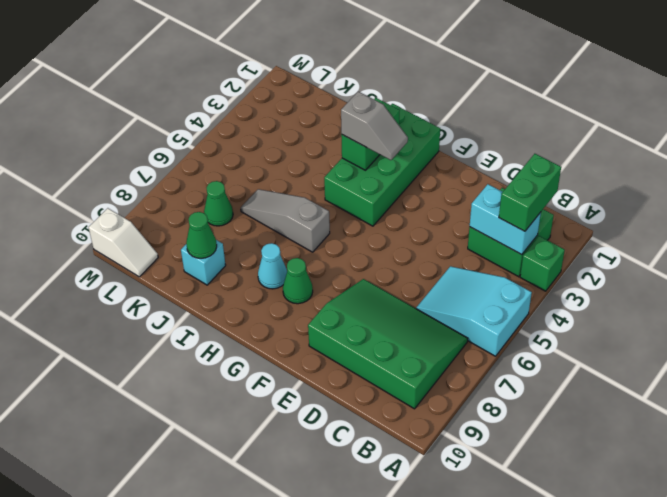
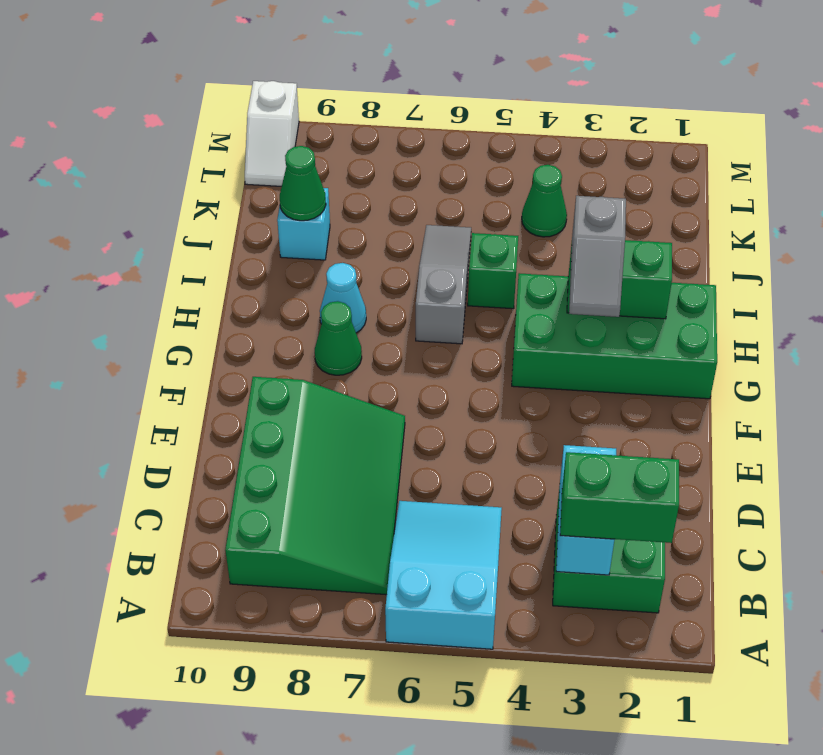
green brick A3 level 1 -> green brick I5 level 1
green cone K7 level 1 -> green cone K4 level 1

